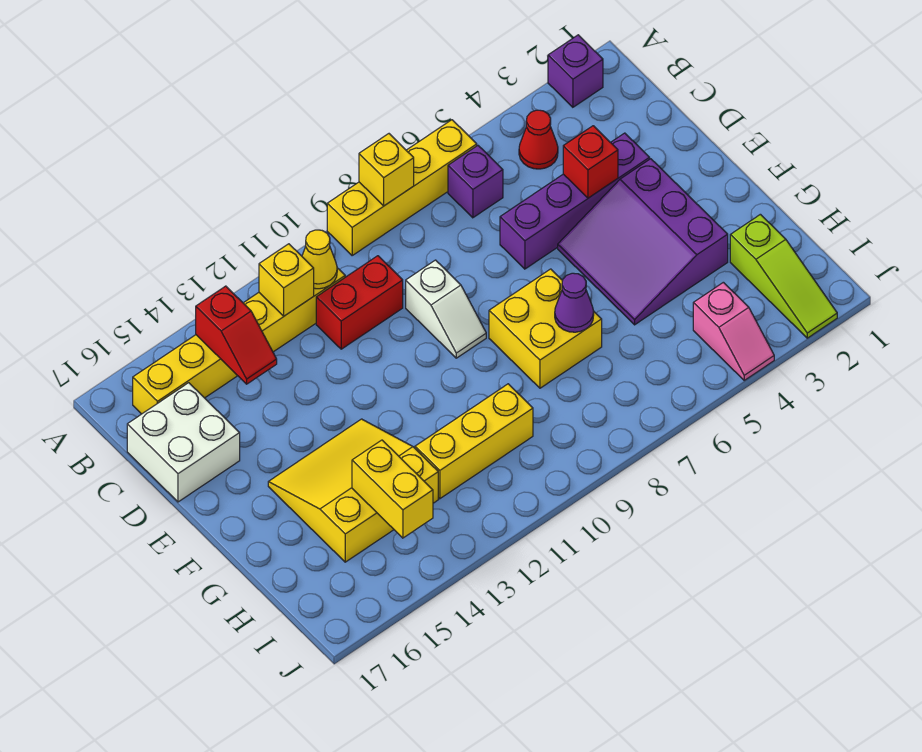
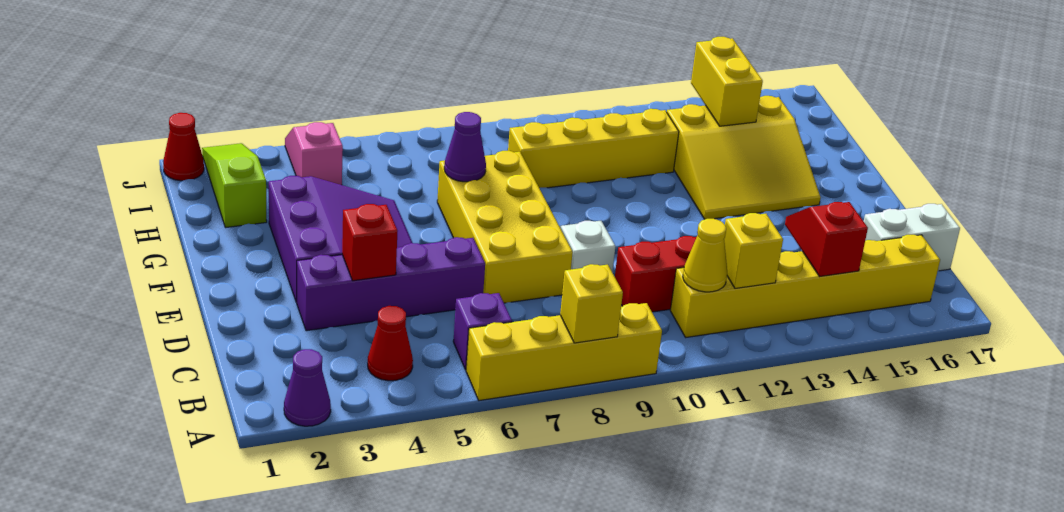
purple brick A2 level 1 -> purple cone A2 level 1
white brick C16:D17 level 1 -> white brick C16:C17 level 1
yellow brick F7:G8 level 1 -> yellow brick D7:G8 level 1
yellow brick H10:H12 level 1 -> yellow brick H9:H12 level 1
none -> red cone J1 level 1

